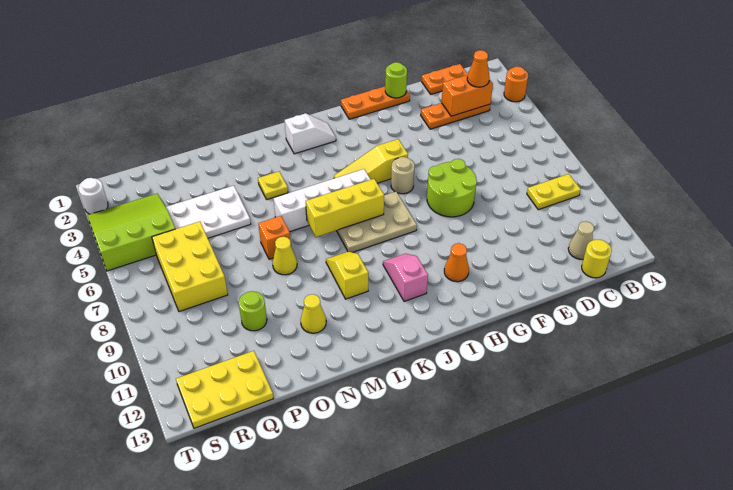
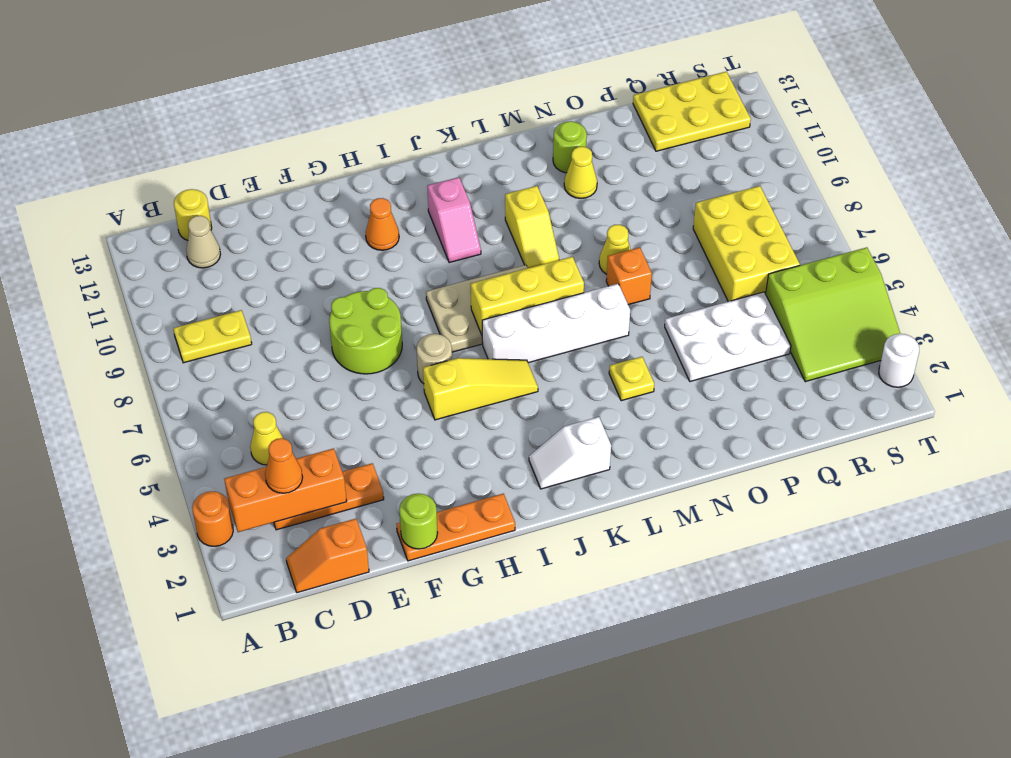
orange plate C1:D1 level 1 -> orange slope C1:D1 level 1 top D
orange brick C3:D3 level 2 -> orange brick B3:D3 level 2
none -> yellow cone C5 level 1
lime round brick P10 level 1 -> lime round brick N12 level 1

